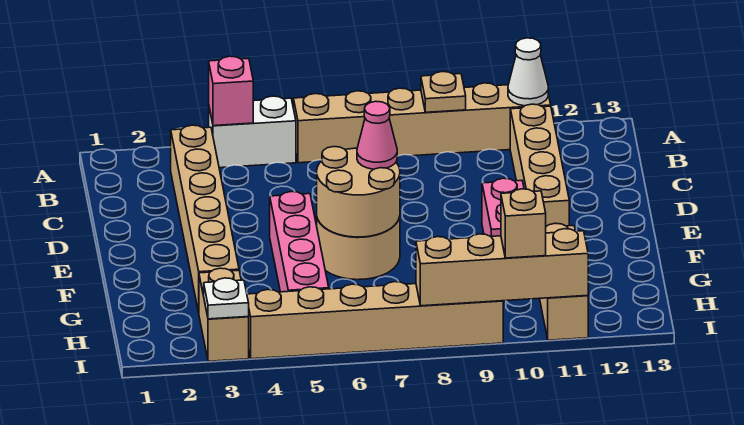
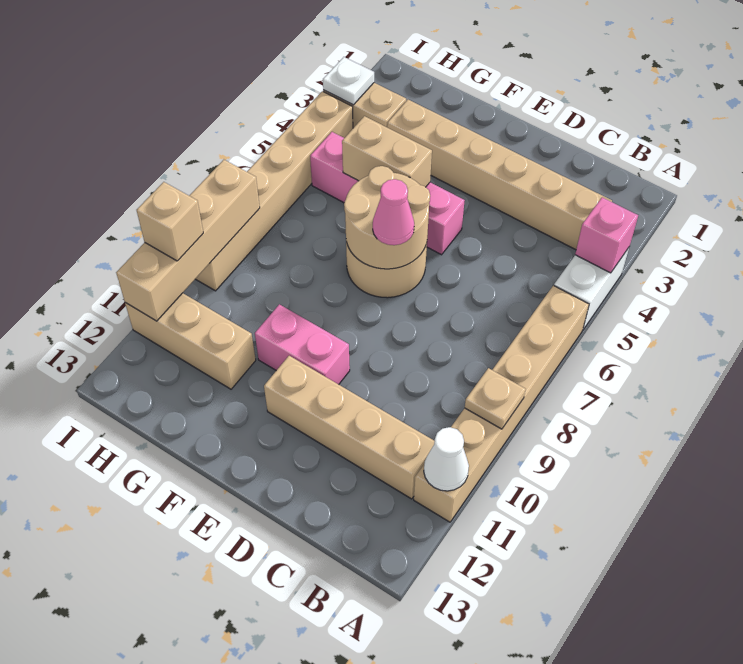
none -> tan brick F5:G5 level 2

